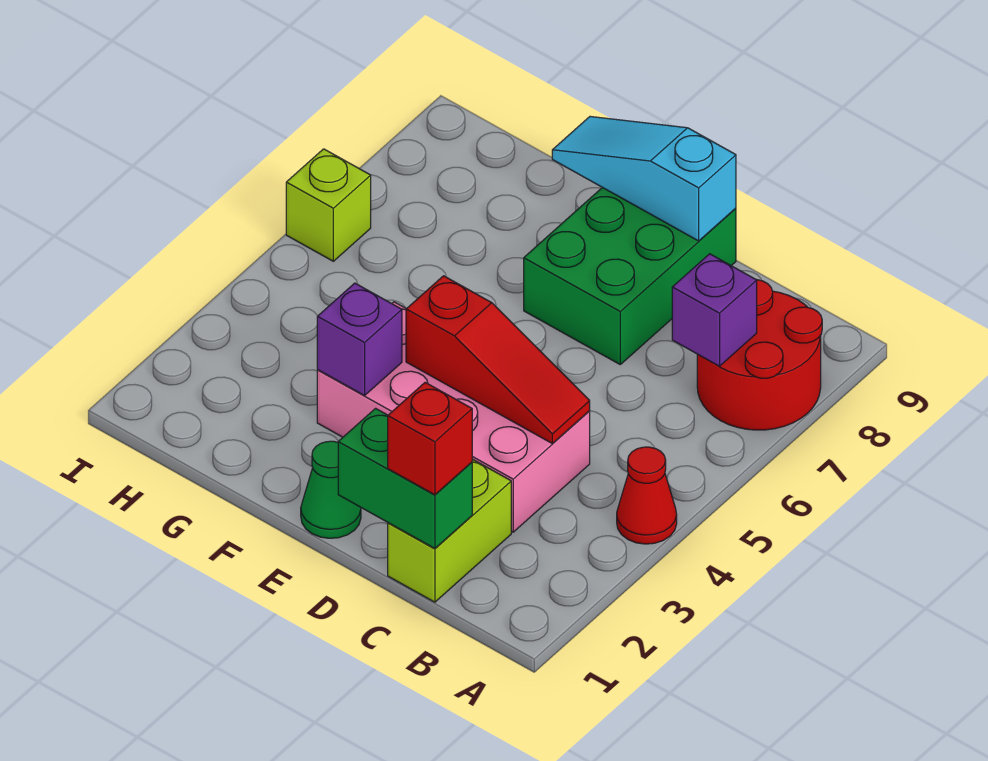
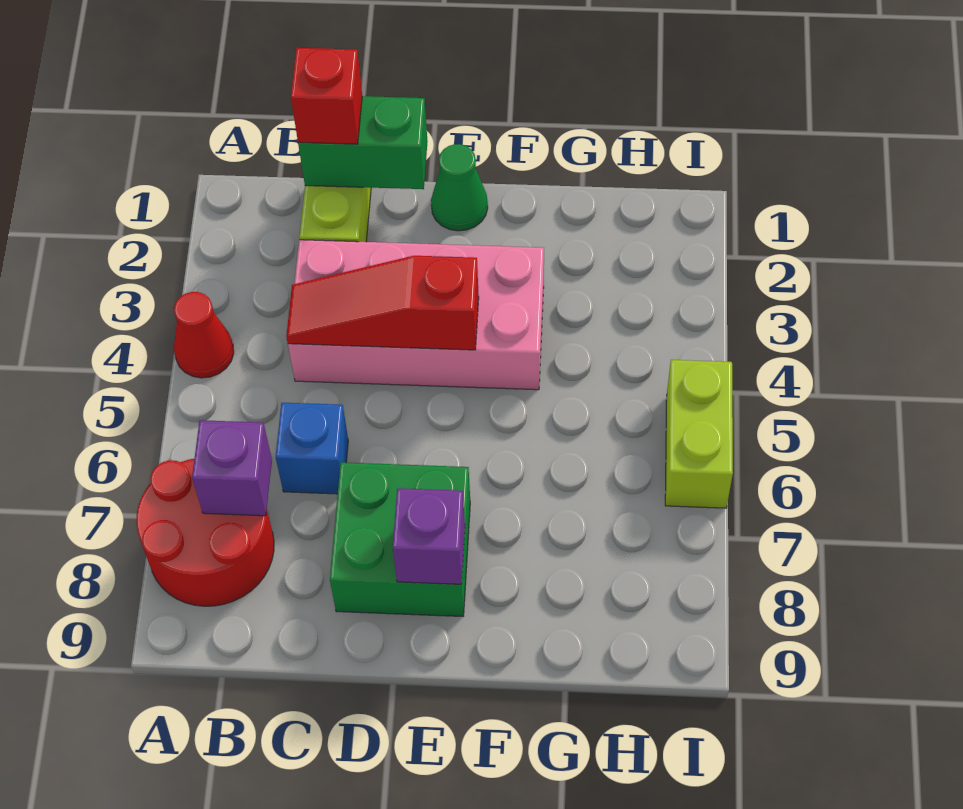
none -> blue brick C6 level 1
green brick D7:E9 level 1 -> green brick D7:E8 level 1
cyan slope D9:F9 level 2 top D -> none
purple brick F3 level 2 -> purple brick E8 level 2
lime brick I6 level 1 -> lime brick I5:I6 level 1

